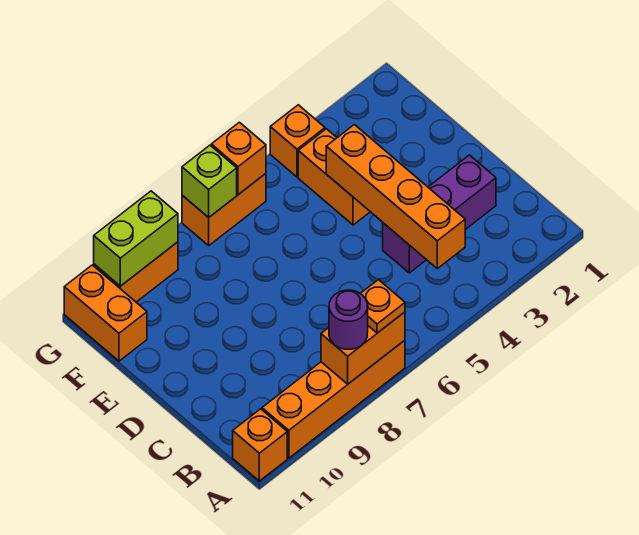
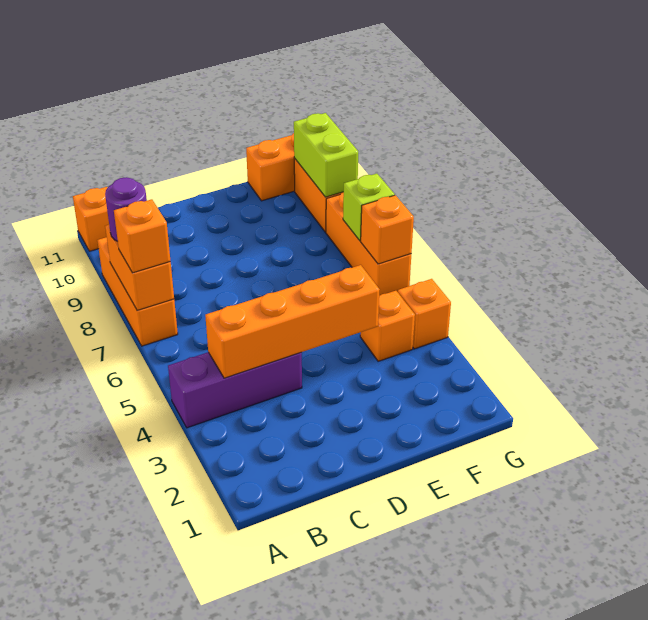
orange brick A7:A10 level 1 -> orange brick A7:A9 level 1
orange plate A7 level 3 -> orange brick A7 level 3
purple brick C2:C4 level 1 -> purple brick A4:C4 level 1
orange brick E4:F4 level 1 -> orange brick F4 level 1
orange brick G6:G7 level 1 -> orange brick G6:G8 level 1

